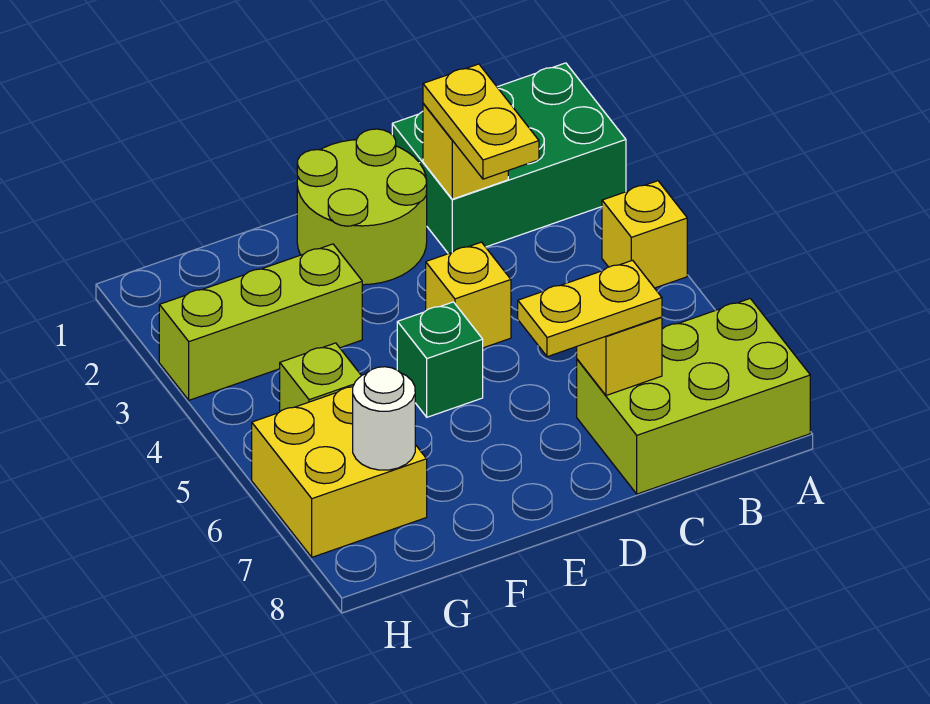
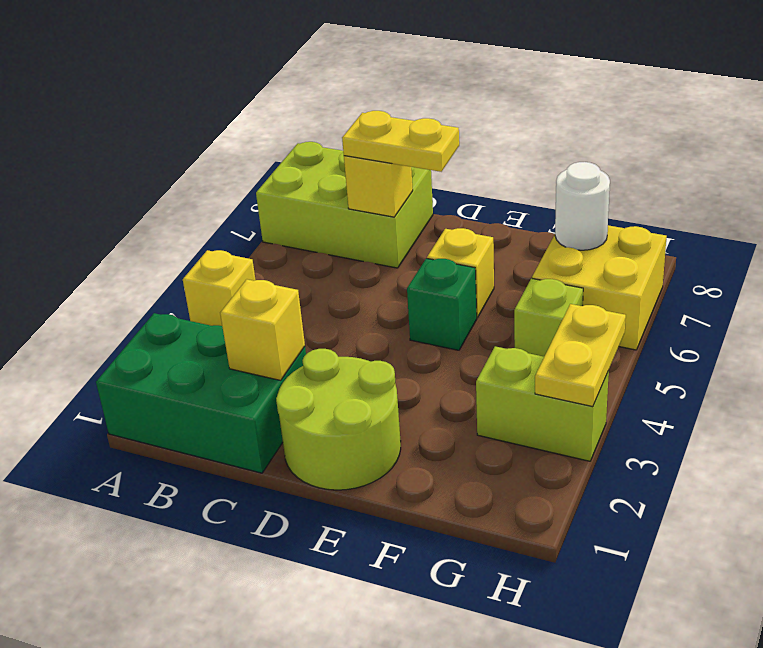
yellow plate C2:C3 level 3 -> yellow plate H3:H4 level 2
yellow brick D4 level 1 -> yellow brick E6 level 1
lime brick F3:H3 level 1 -> lime brick G3:H3 level 1

